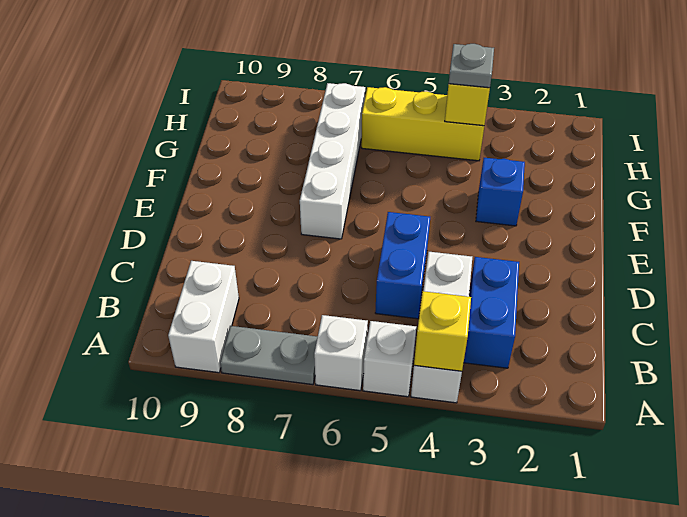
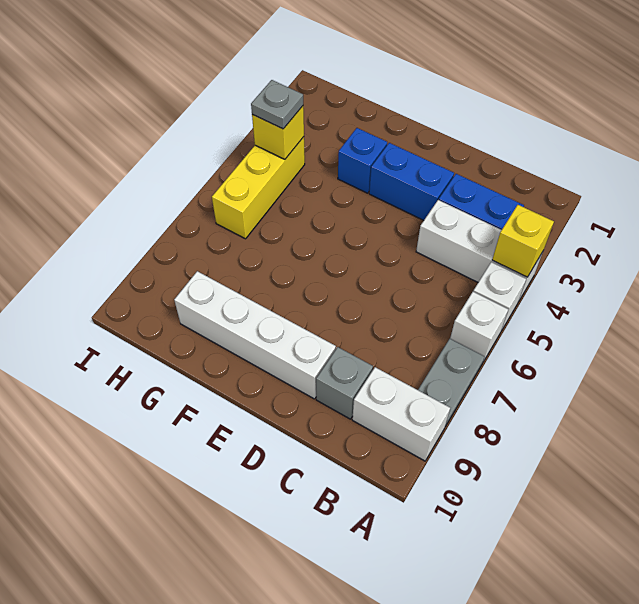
blue brick C5:D5 level 1 -> blue brick D3:E3 level 1
none -> grey brick C9 level 1
white brick E7:H7 level 1 -> white brick D9:G9 level 1

